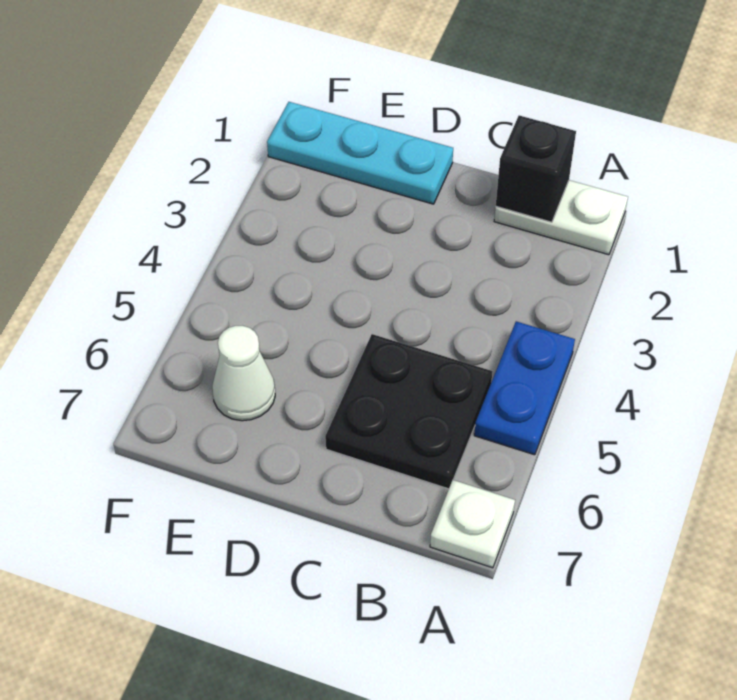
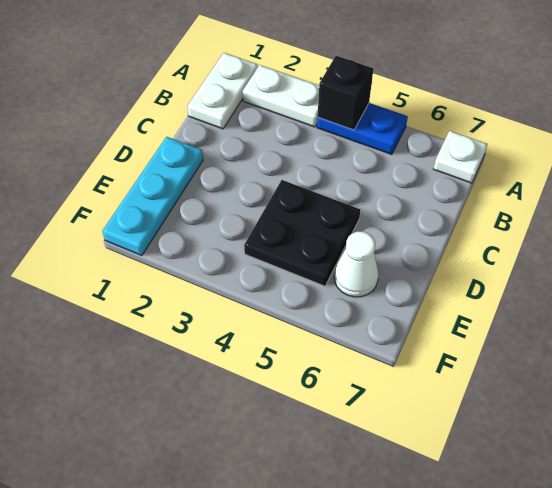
none -> white plate A2:A3 level 1
black brick B1 level 2 -> black brick A4 level 2
black plate B5:C6 level 1 -> black plate D4:E5 level 1

